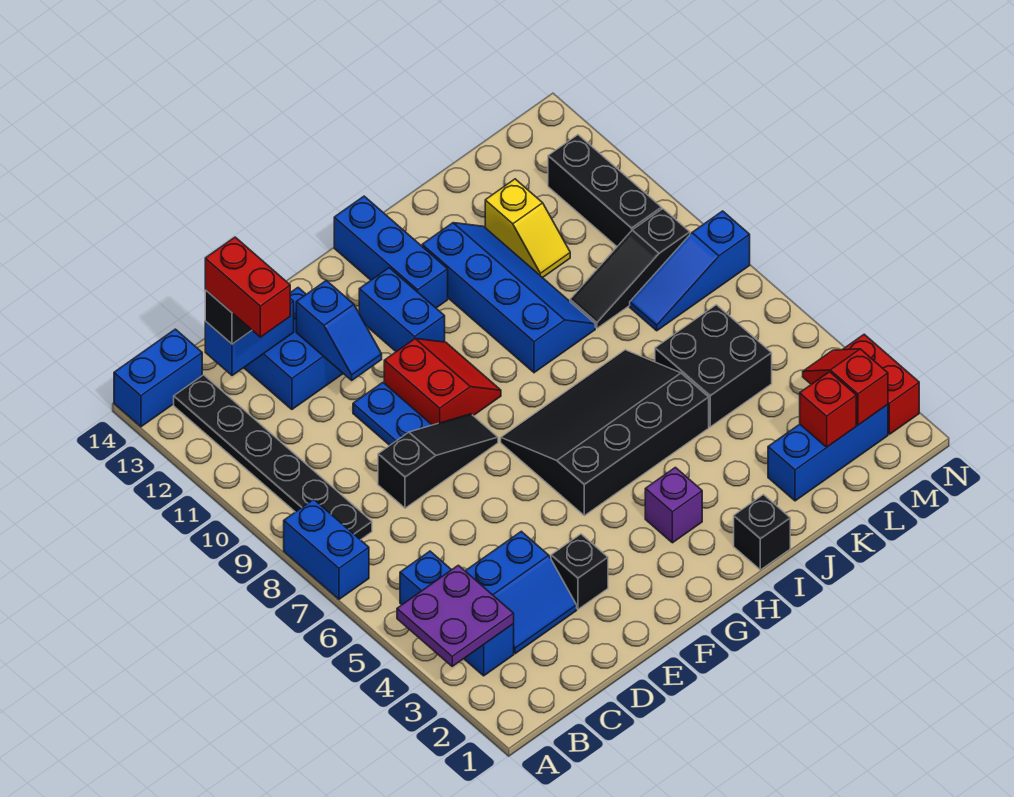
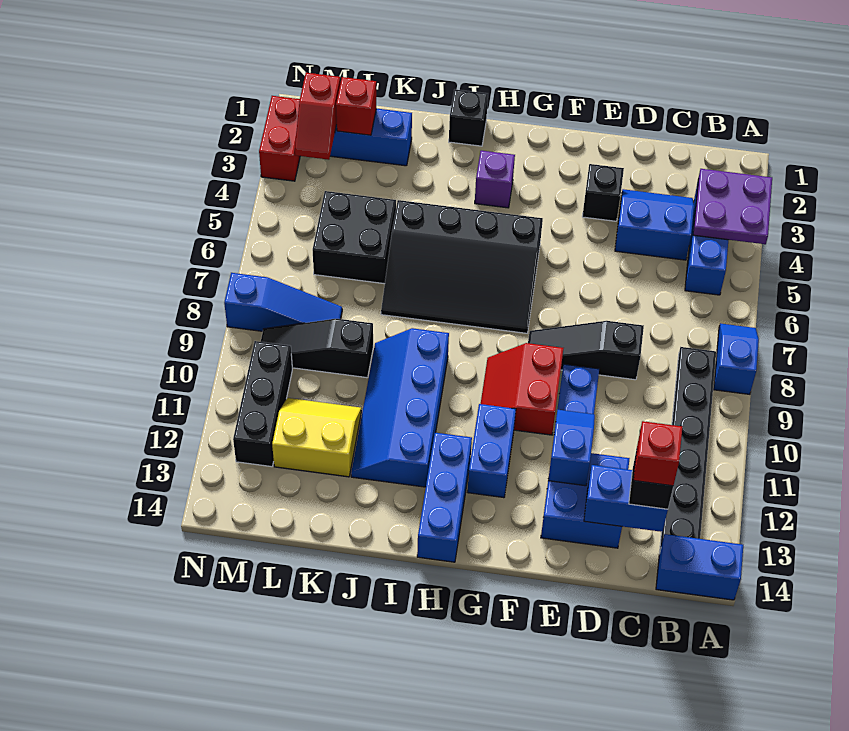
blue brick A7:A8 level 1 -> blue slope A7:A8 level 1 top 8
red brick C12:C13 level 4 -> red brick C13 level 4
black slope K9:M9 level 1 top M -> black slope K9:M9 level 1 top K
yellow slope K11:K12 level 1 top 12 -> yellow slope K11:L12 level 1 top 12

